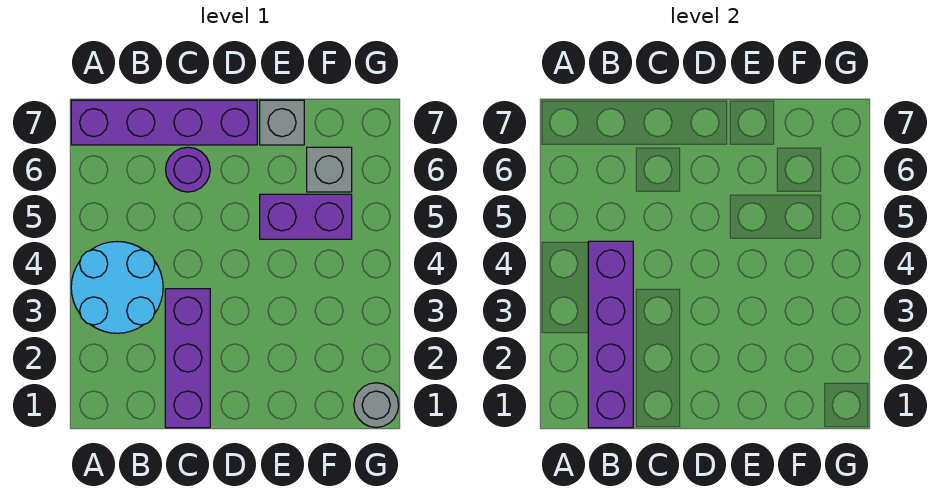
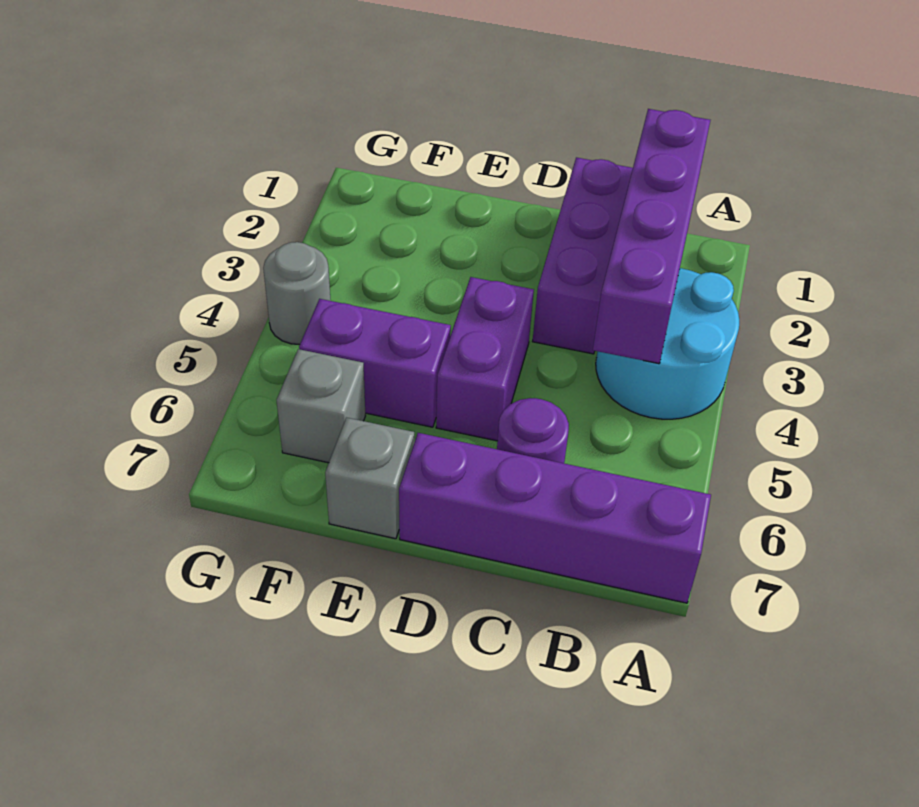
none -> purple brick D4:D5 level 1
grey round brick G1 level 1 -> grey round brick G4 level 1

